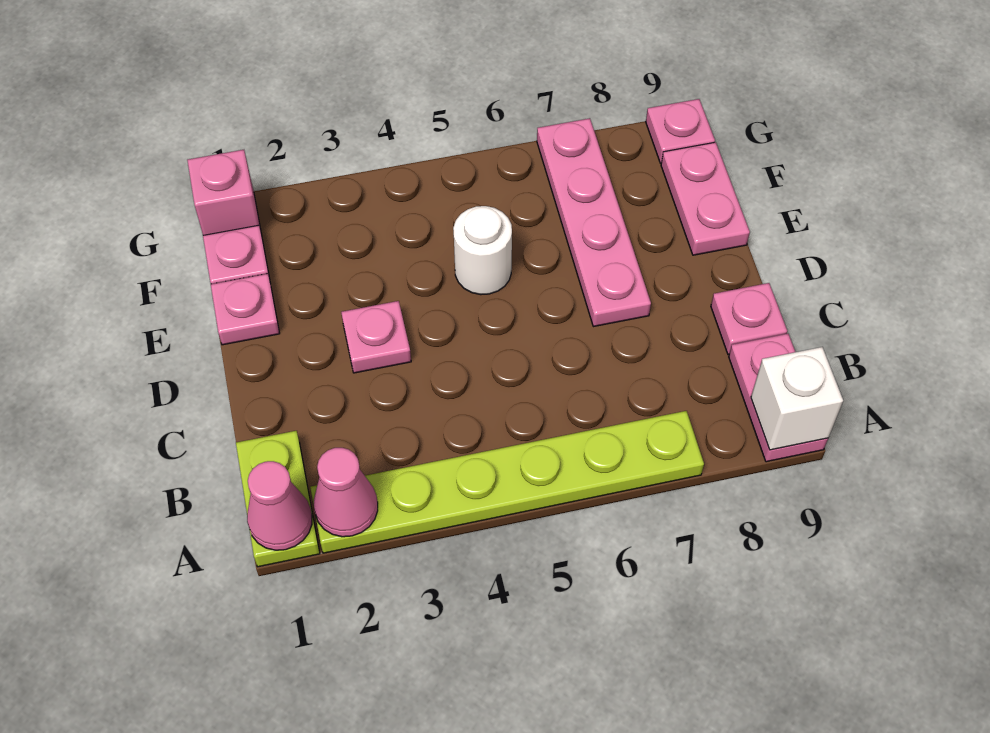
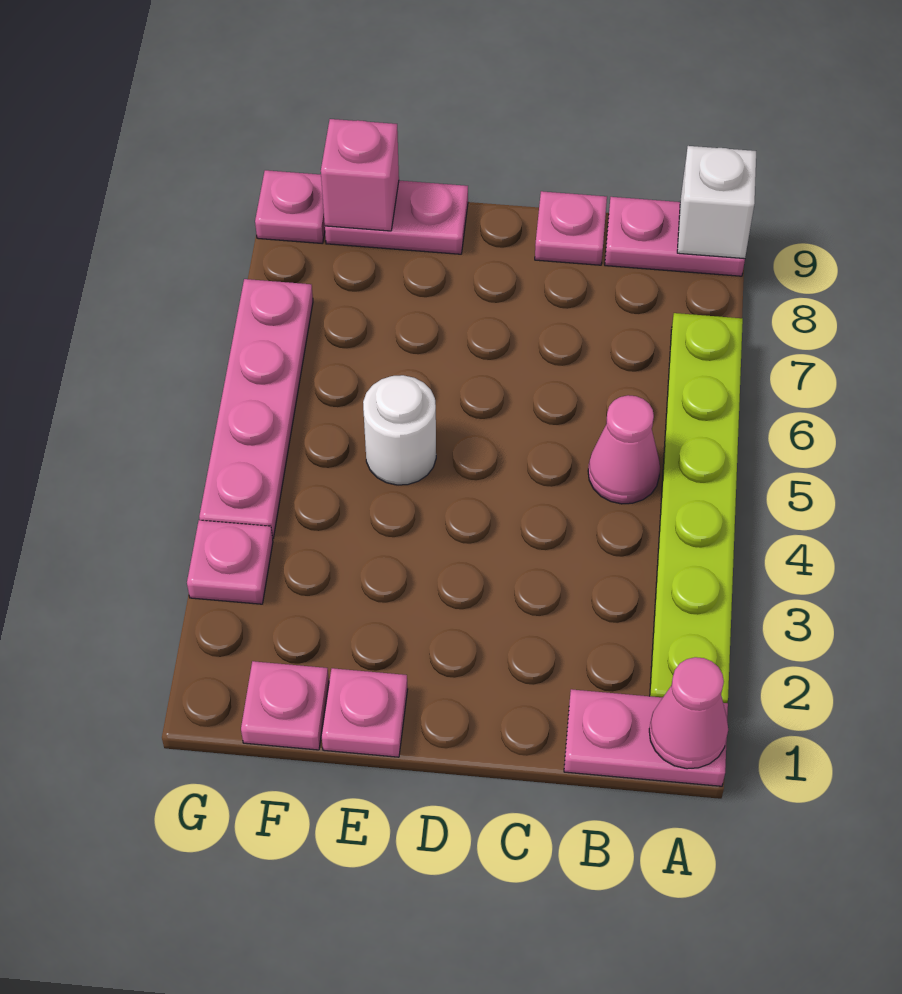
lime plate A1:B1 level 1 -> pink plate A1:B1 level 1
pink cone A2 level 2 -> pink cone B5 level 1
pink plate D3 level 1 -> pink plate G3 level 1
pink plate D7:G7 level 1 -> pink plate G4:G7 level 1
pink brick G1 level 1 -> pink brick F9 level 2

